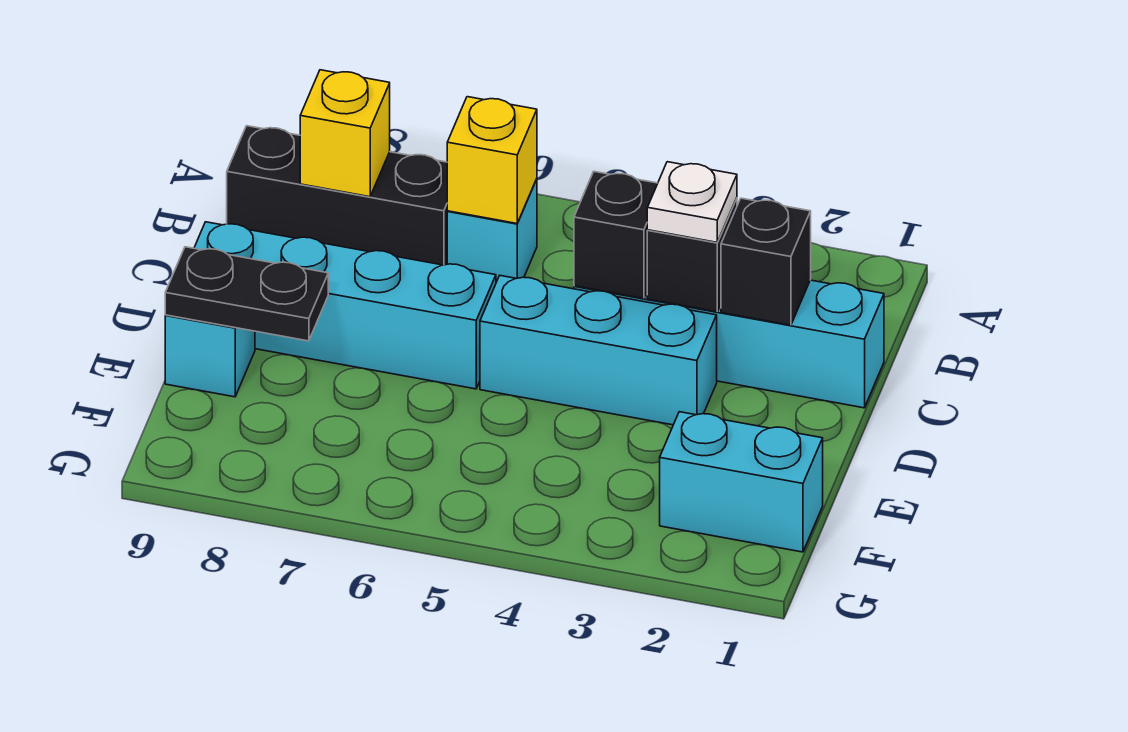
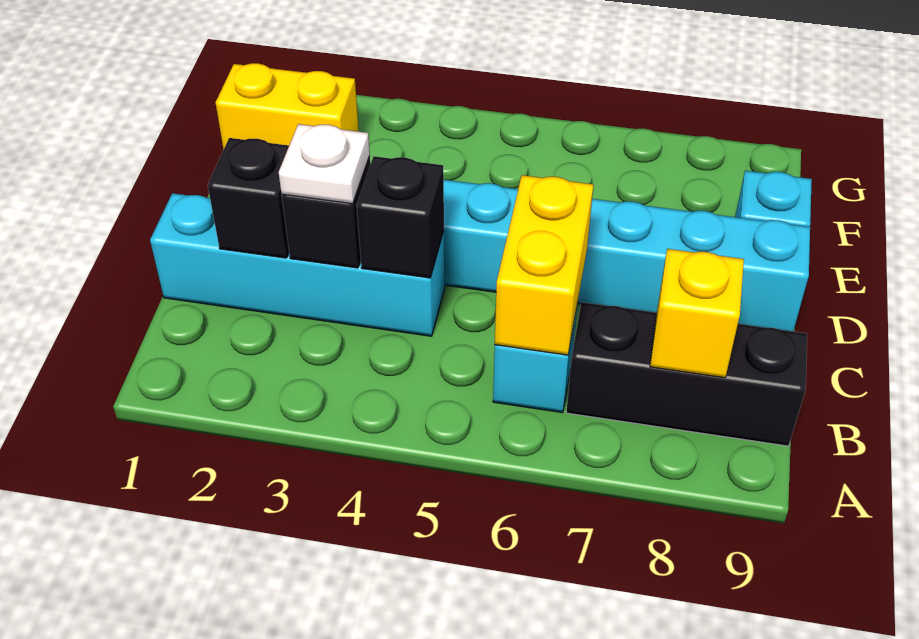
yellow brick B6 level 2 -> yellow brick B6:C6 level 2
black plate E8:E9 level 2 -> none
cyan brick F1:F2 level 1 -> yellow brick F1:F2 level 1

